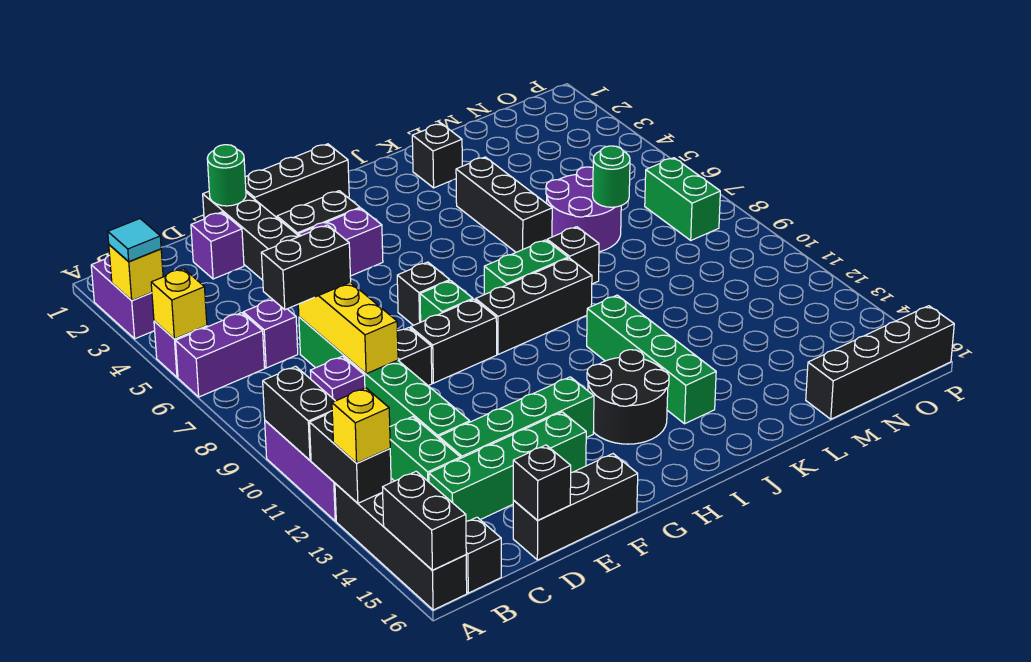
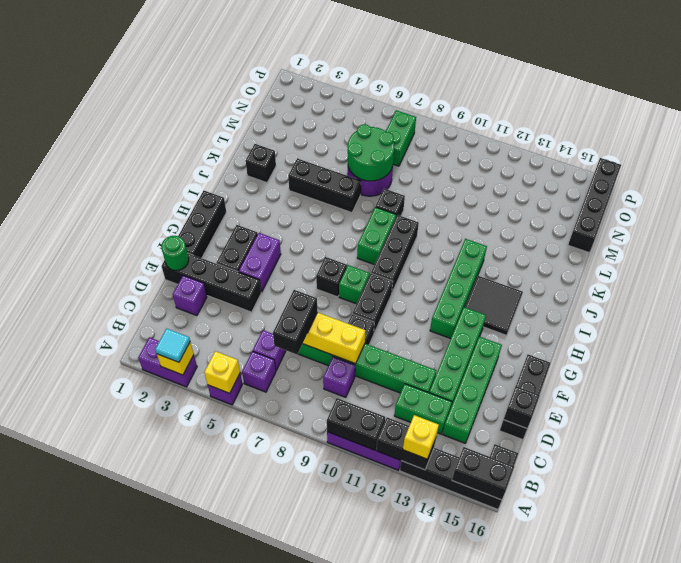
purple brick A6:B6 level 1 -> purple brick B6 level 1
black round brick H13:I14 level 1 -> black tile H13:I14 level 1
green brick J11:J14 level 1 -> green brick G12:J12 level 1
green round brick M7 level 2 -> green round brick L6:M7 level 2
green brick O7:O8 level 1 -> green brick N7:O7 level 1

